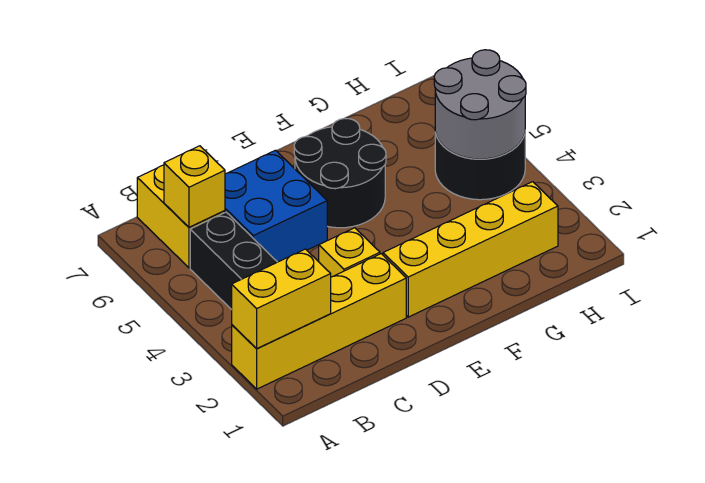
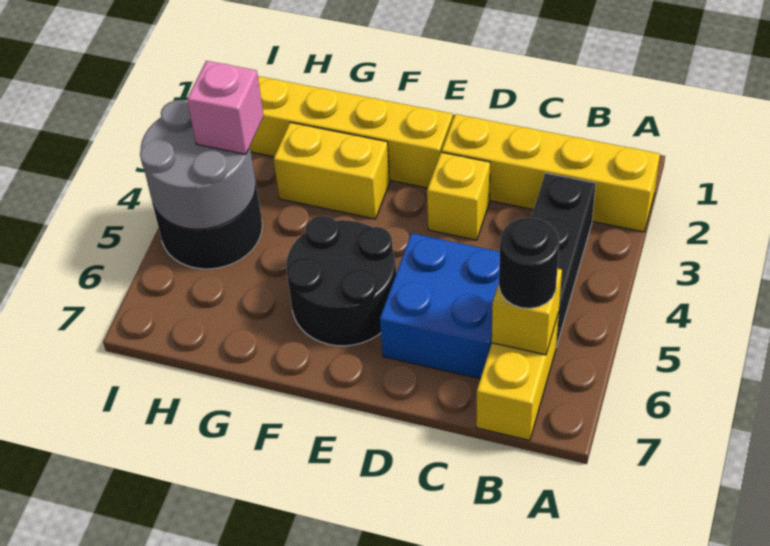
yellow brick A2:B2 level 2 -> yellow brick F3:G3 level 1
none -> black round brick B6 level 3
none -> pink brick H4 level 3

